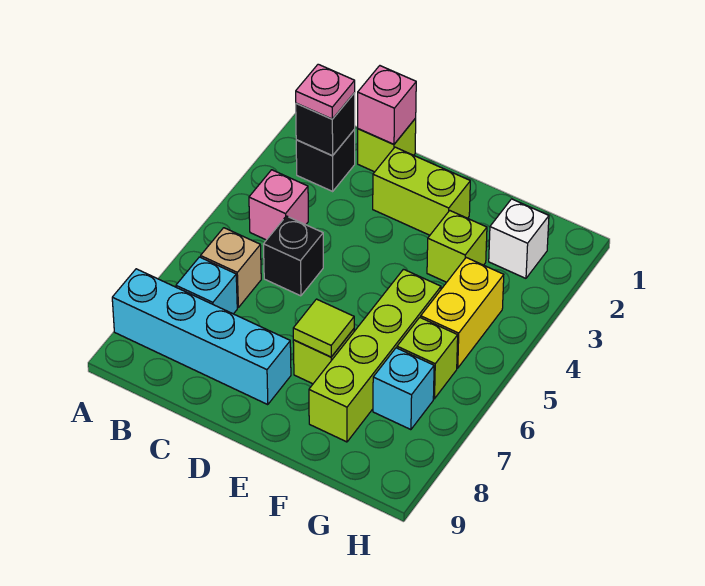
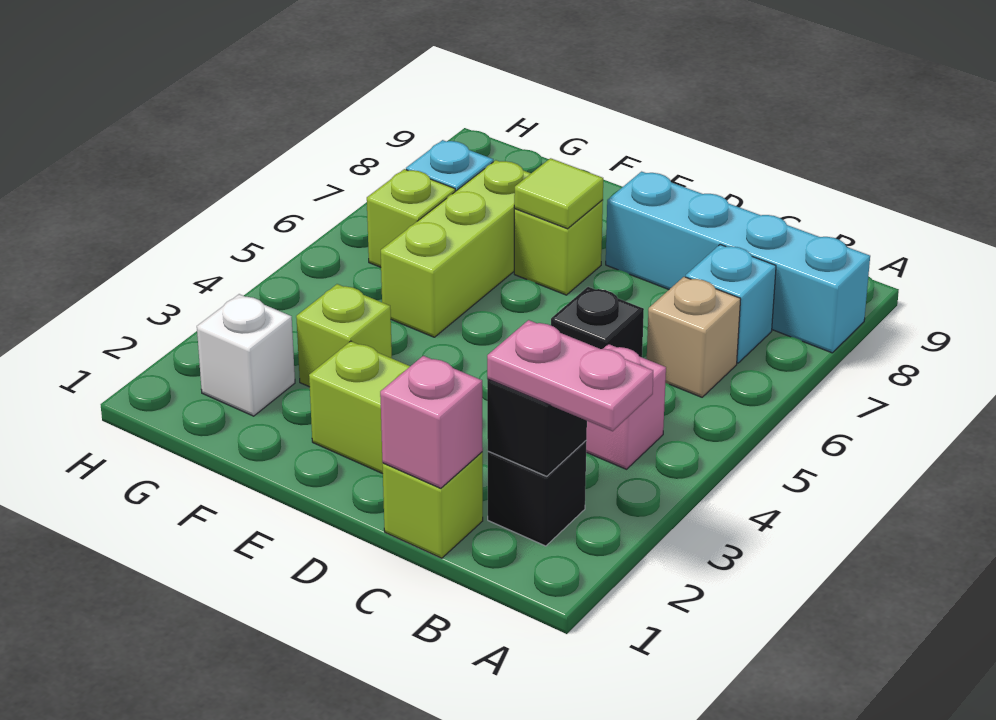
pink plate B2 level 3 -> pink plate A2:B2 level 3
lime brick F5:F8 level 1 -> lime brick F5:F7 level 1
yellow brick G4:G5 level 1 -> none

